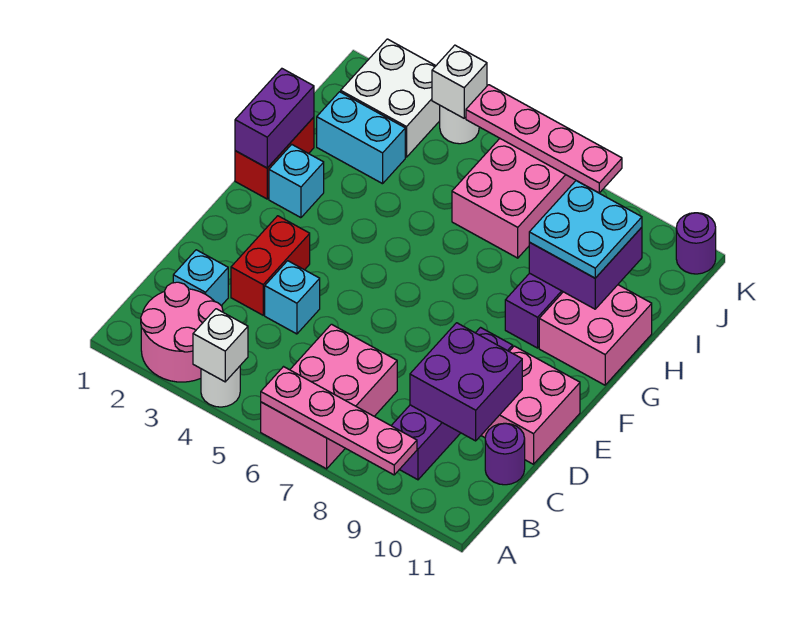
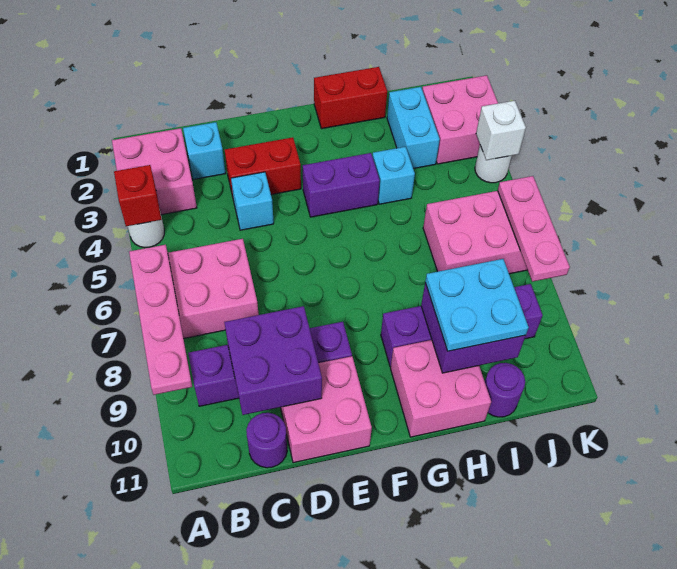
pink round brick A2:B3 level 1 -> pink brick A2:B3 level 1
white brick A4 level 2 -> red brick A4 level 2
purple brick G1:H1 level 2 -> purple brick F4:G4 level 1
cyan brick G2 level 1 -> cyan brick H4 level 1
white brick J2:K3 level 1 -> pink brick J2:K3 level 1
pink plate K5:K8 level 2 -> pink plate K6:K8 level 2
purple round brick K11 level 1 -> purple round brick I11 level 1

